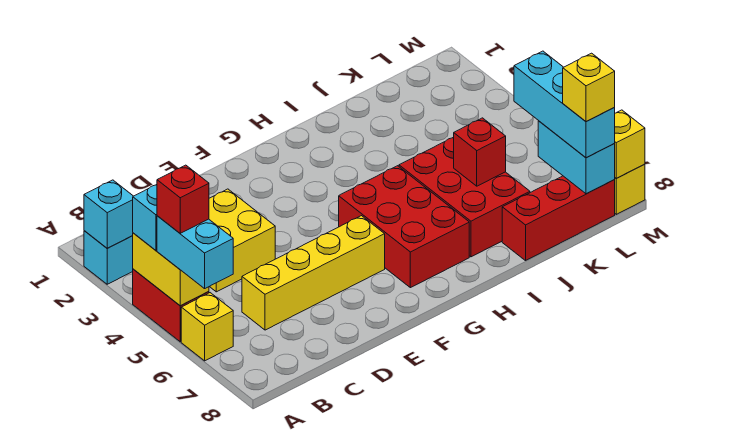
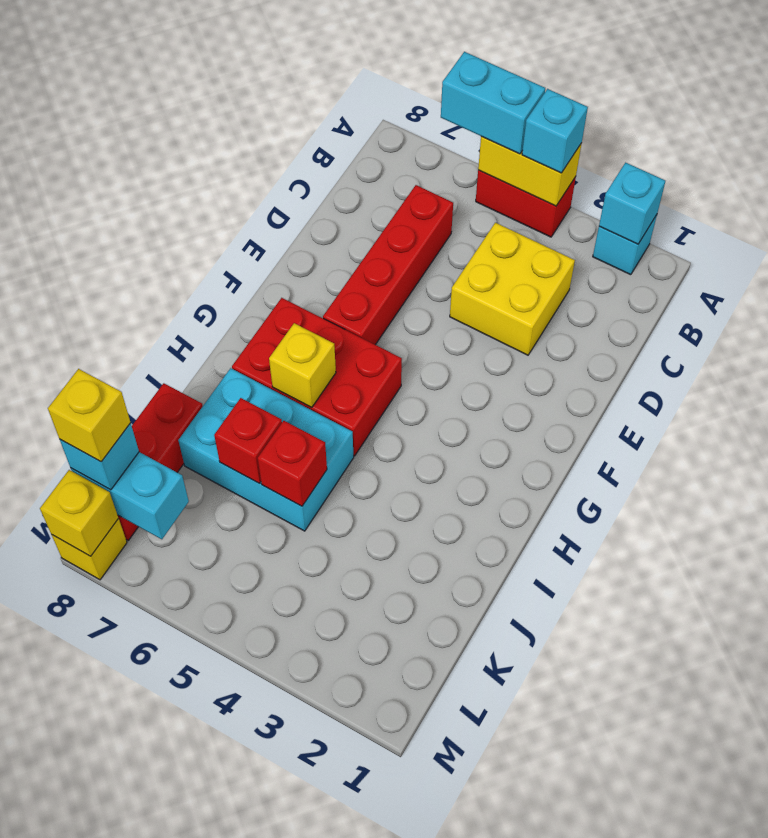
red brick A5 level 4 -> red brick J5 level 2
yellow brick A6 level 1 -> yellow brick H6 level 2
yellow brick C6:F6 level 1 -> red brick C6:F6 level 1
red brick I5:J7 level 1 -> cyan brick I5:J7 level 1
cyan brick L6:L8 level 3 -> cyan brick L8 level 3

